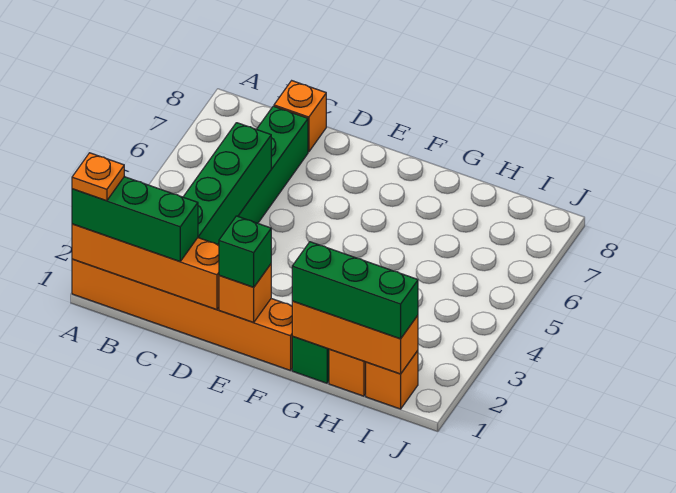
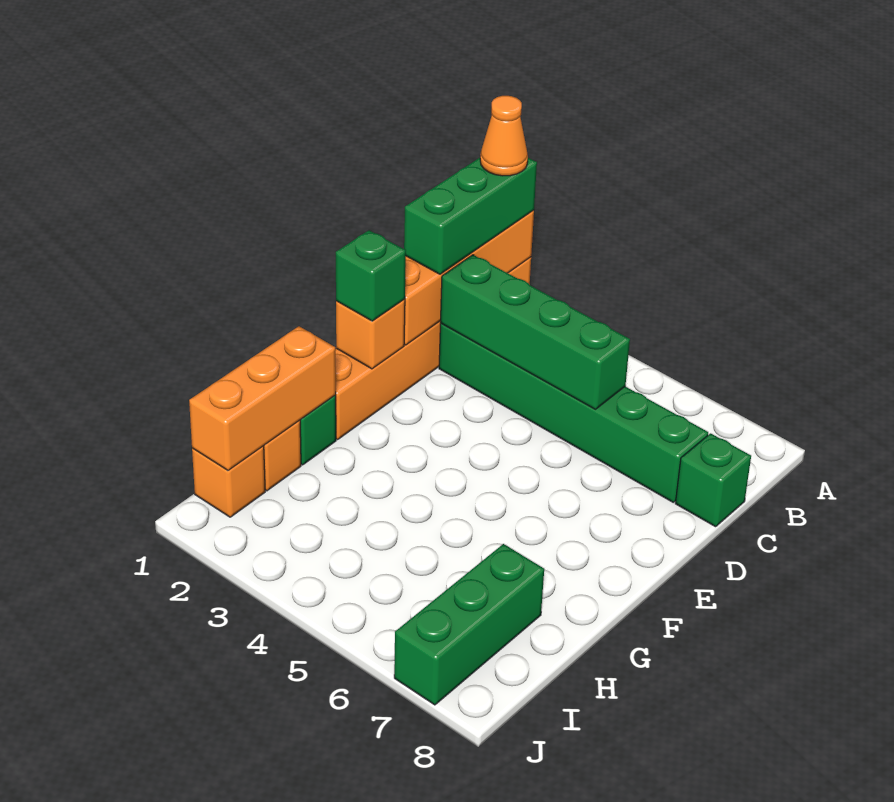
orange plate A1 level 4 -> orange cone A1 level 4
orange brick C8 level 1 -> green brick C8 level 1
green brick G1:I1 level 3 -> green brick H7:J7 level 1

